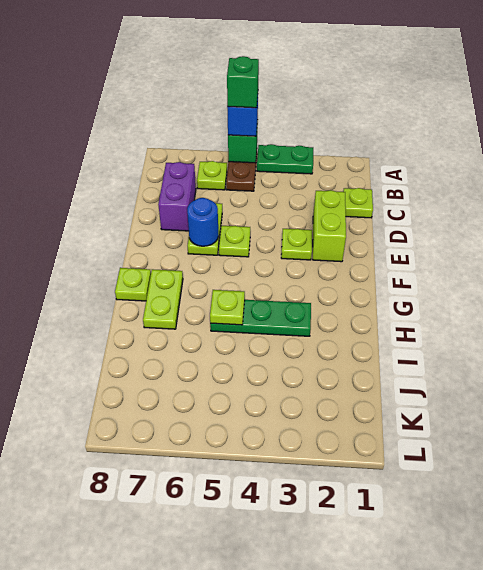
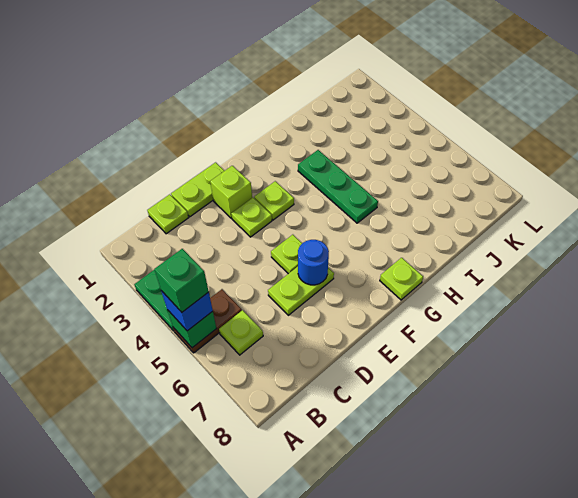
purple brick C7:D7 level 1 -> none
lime brick D2:E2 level 1 -> lime brick E2 level 1
lime plate G7:H7 level 1 -> lime plate D1:E1 level 1
lime plate H5 level 2 -> lime plate F3 level 1

